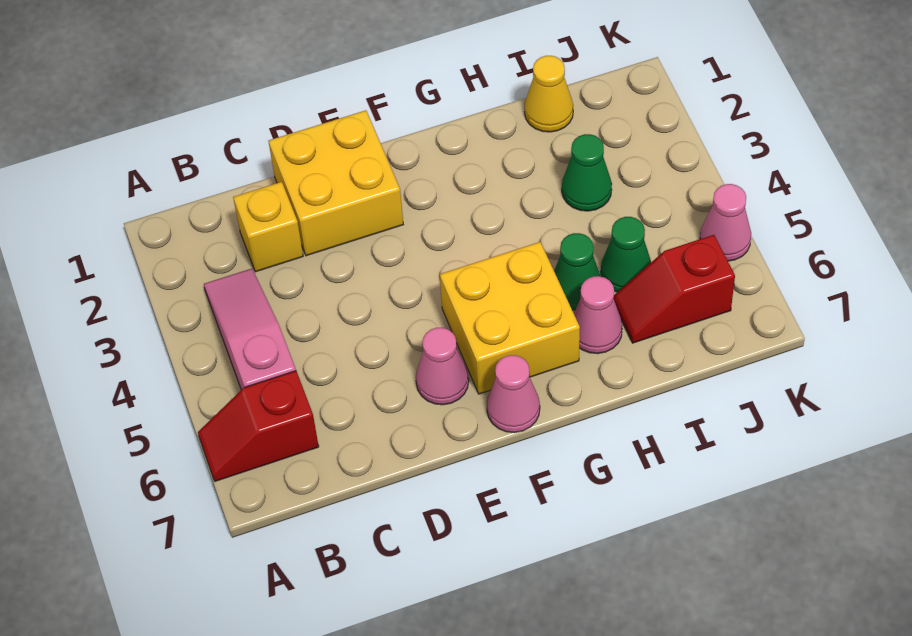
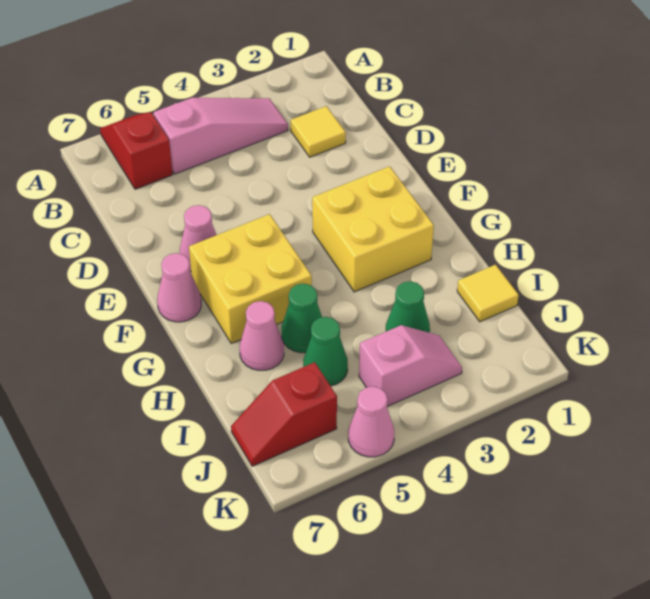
yellow brick C2 level 1 -> yellow tile C2 level 1
yellow brick D1:E2 level 1 -> yellow brick F2:G3 level 1
yellow cone I1 level 1 -> yellow tile I1 level 1
red slope I6:J6 level 1 top J -> red slope J6:J7 level 1 top 6
none -> pink slope J3:J4 level 1 top 4

